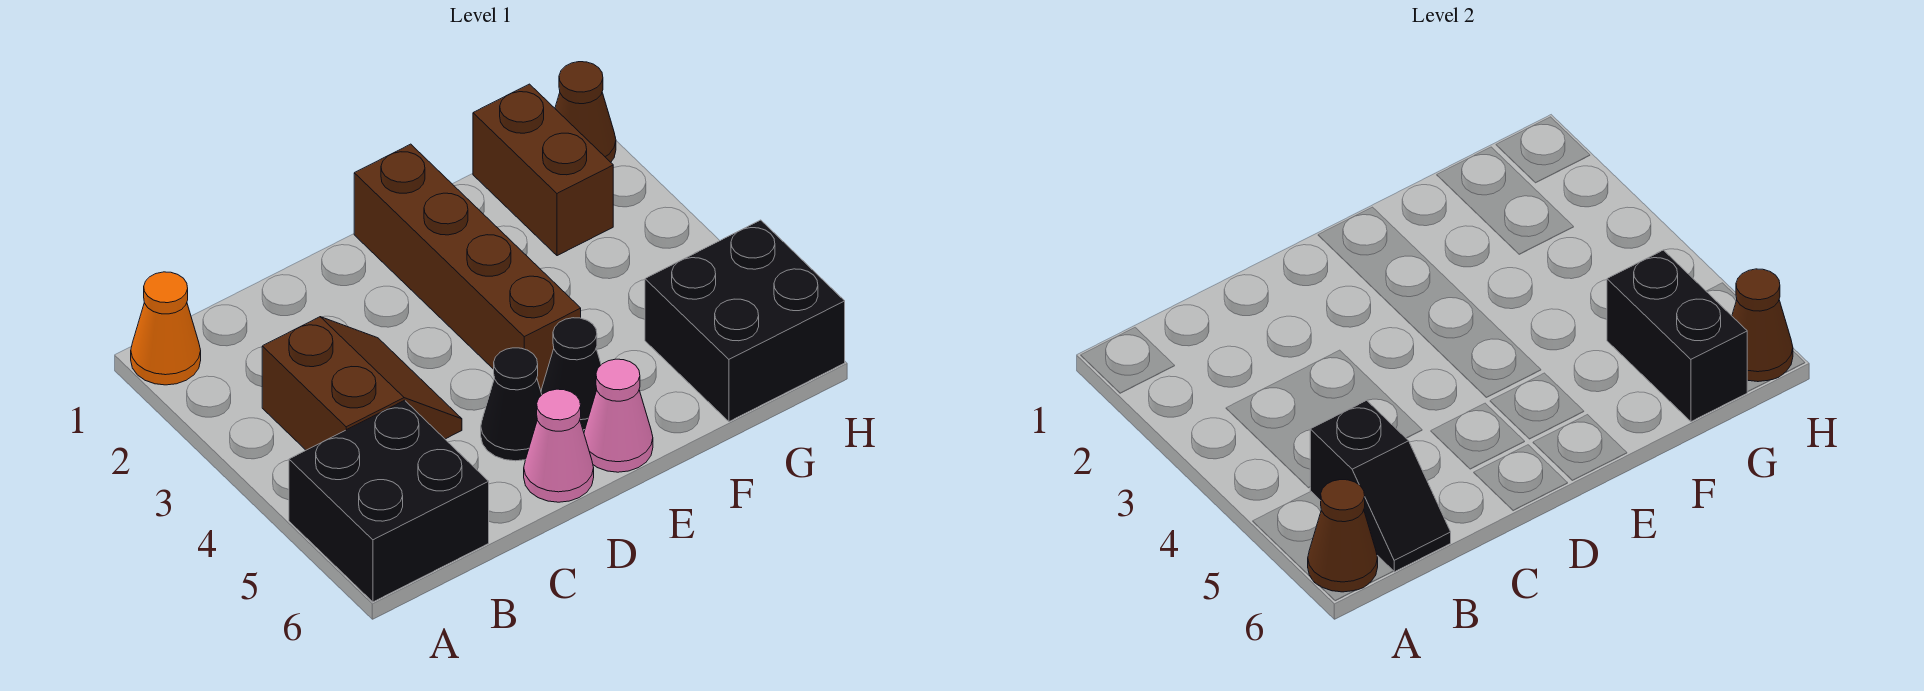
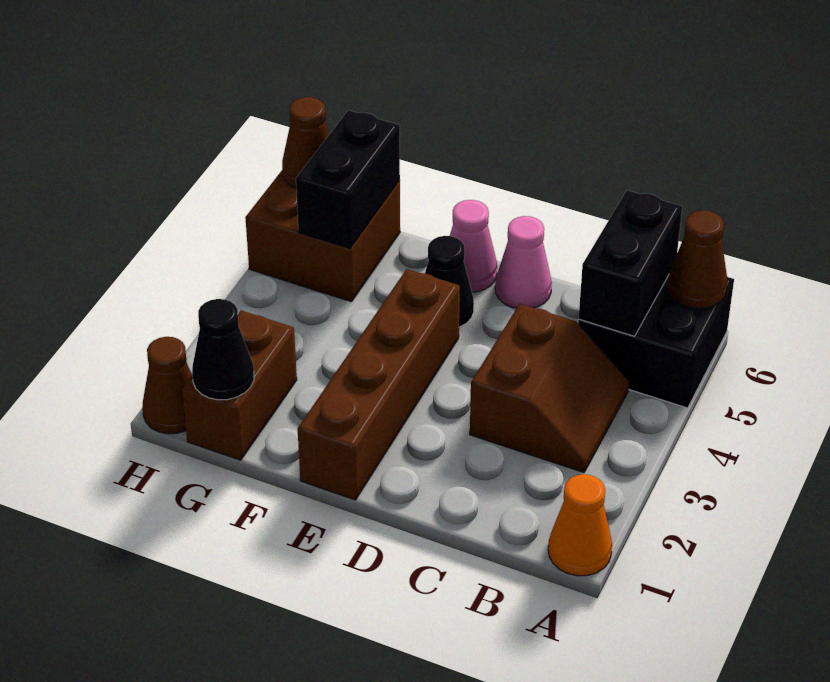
brown slope B3:C4 level 1 top B -> brown slope B3:C4 level 1 top C
black slope B5:B6 level 2 top 5 -> black brick B5:B6 level 2
black cone D5 level 1 -> black cone G1 level 2
black brick G5:H6 level 1 -> brown brick G5:H6 level 1

